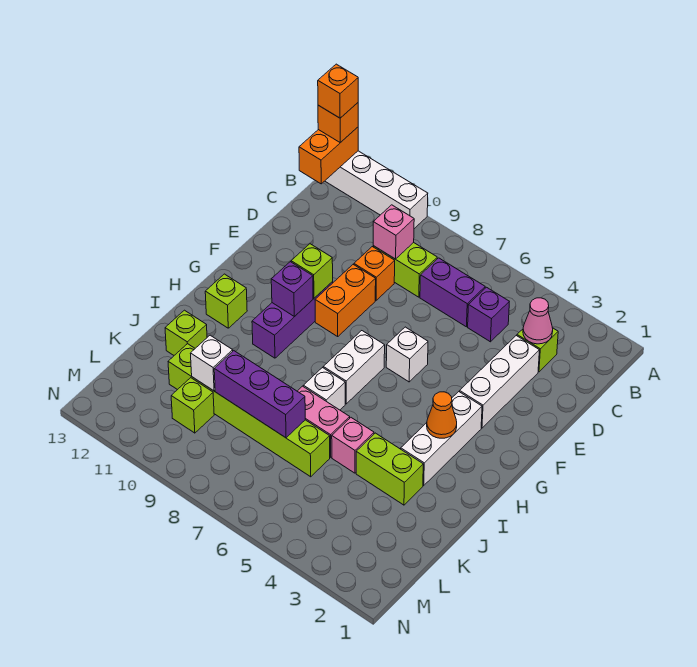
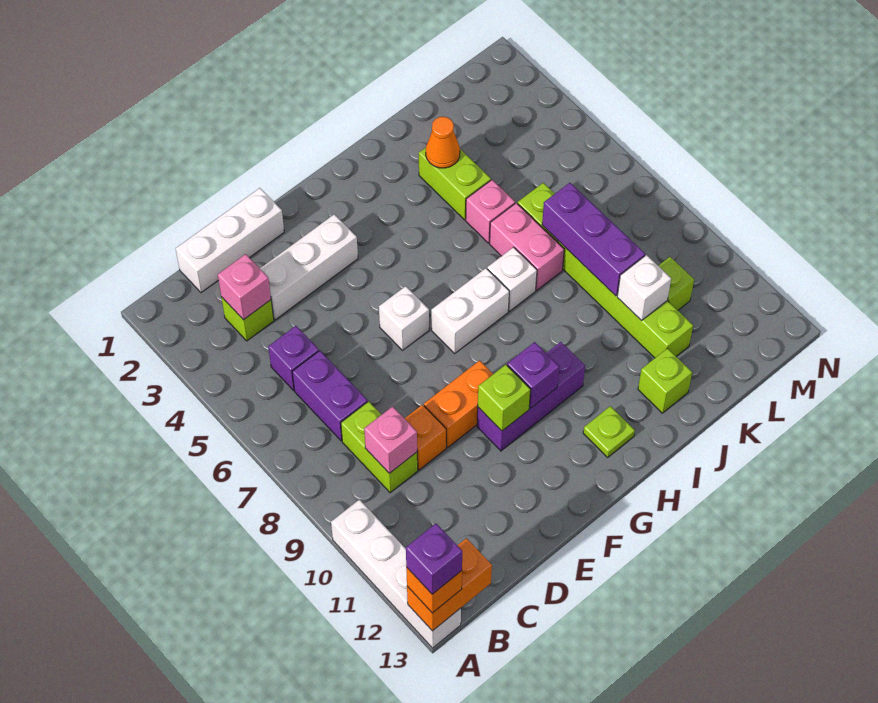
orange brick A13 level 4 -> purple brick A13 level 4
pink cone C3 level 2 -> pink brick C3 level 2
white brick G3:I3 level 1 -> white brick C1:E1 level 1
orange cone H3 level 2 -> orange cone J3 level 2
lime brick H12 level 1 -> lime plate H12 level 1

